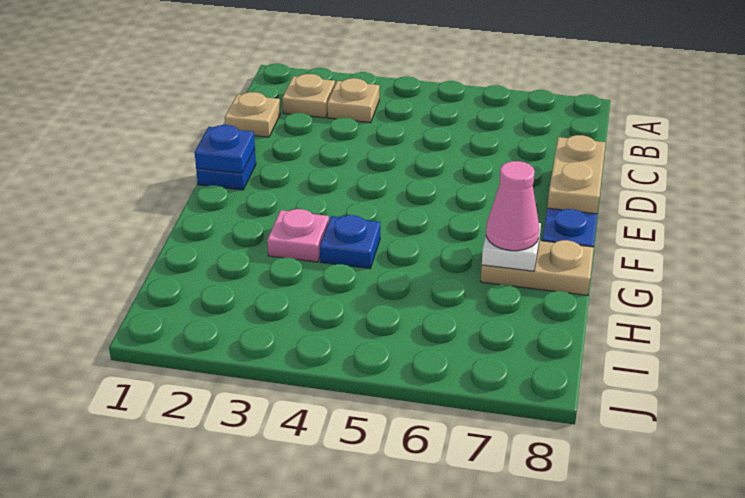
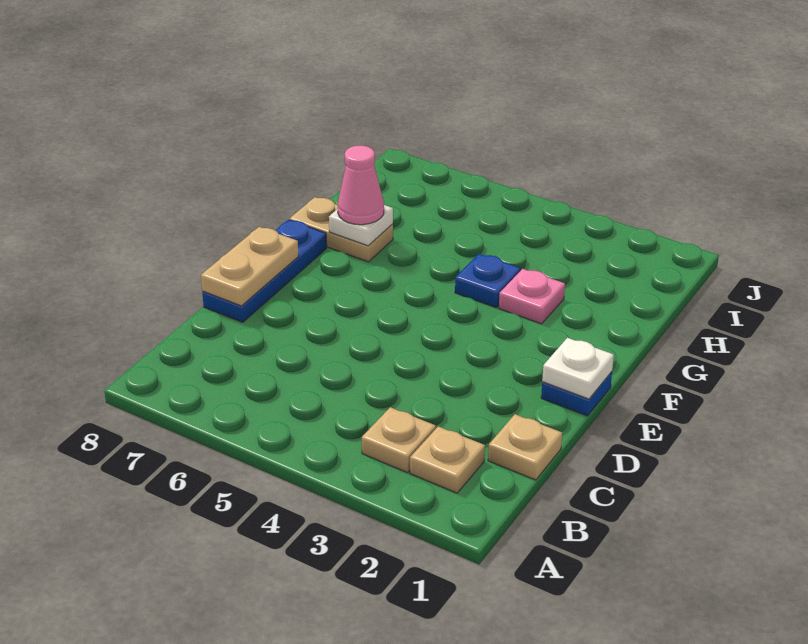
blue plate E1 level 2 -> white plate E1 level 2

